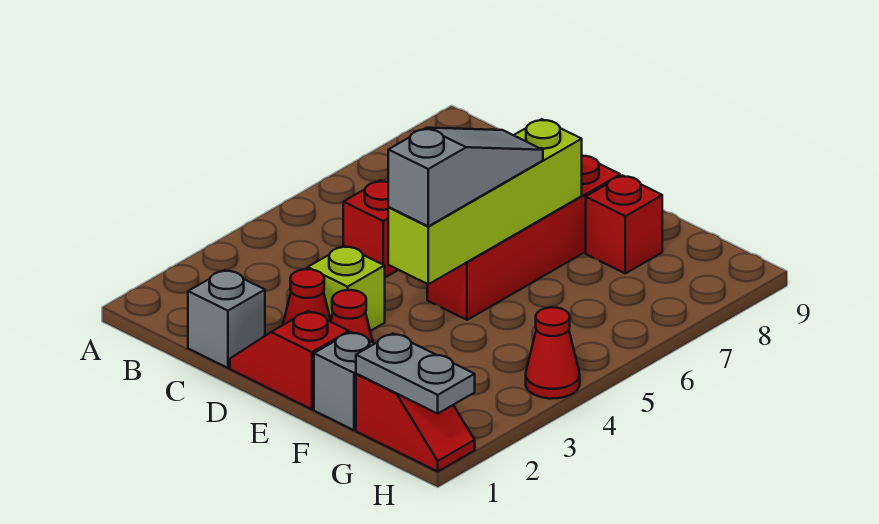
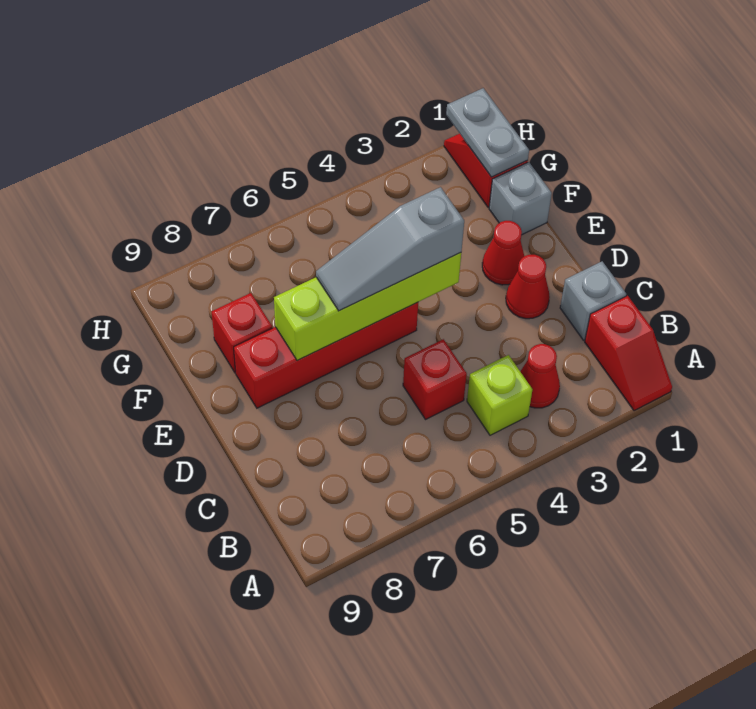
red slope D1:E1 level 1 top E -> red slope A1:B1 level 1 top B
lime brick D3 level 1 -> lime brick B4 level 1
red cone H4 level 1 -> red cone B3 level 1

